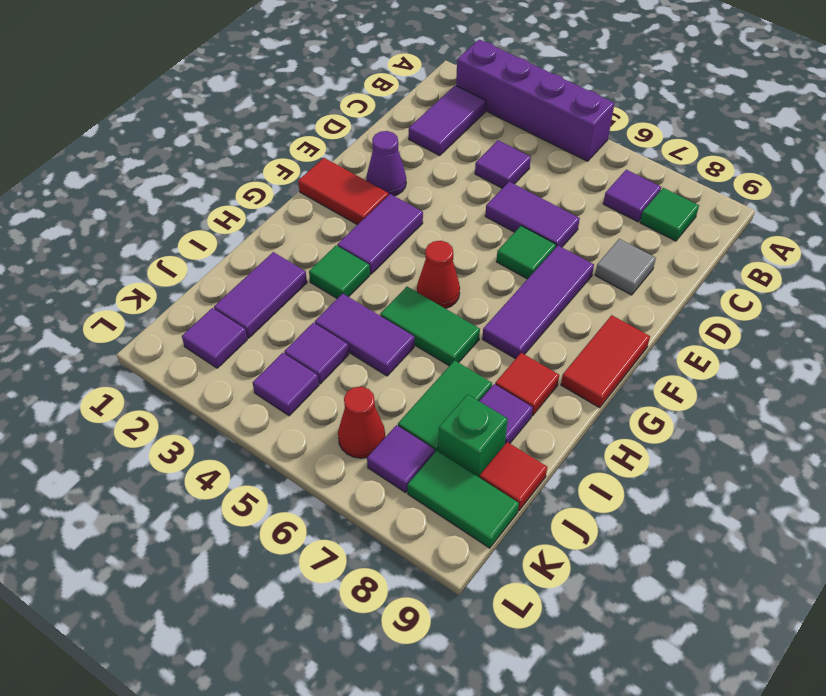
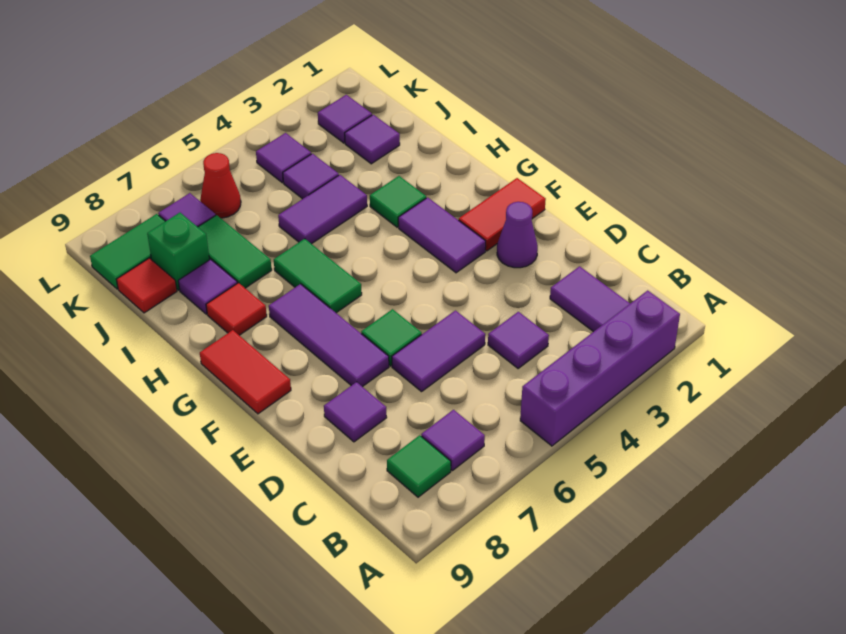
grey tile D8 level 1 -> purple tile D8 level 1
red cone G5 level 1 -> none
green tile H5:H6 level 1 -> green tile G6:H6 level 1
purple tile I2:J2 level 1 -> purple tile J2 level 1

